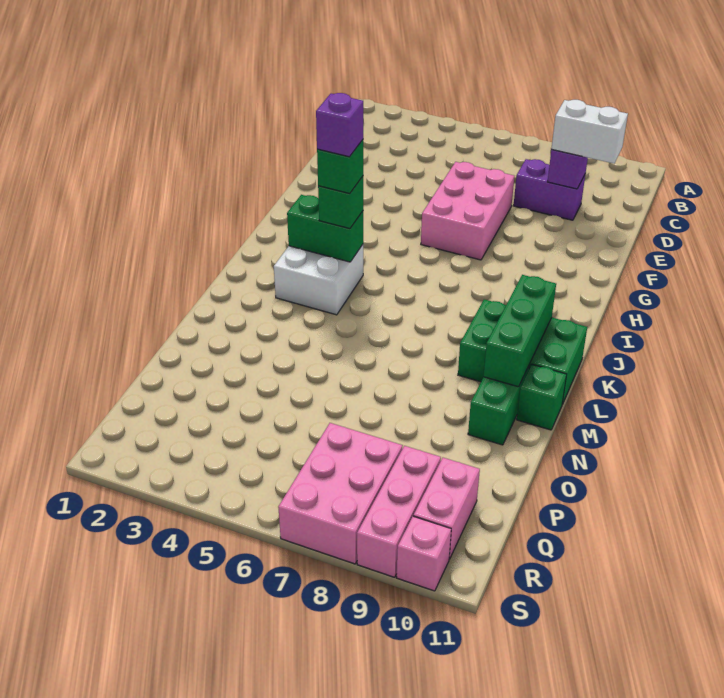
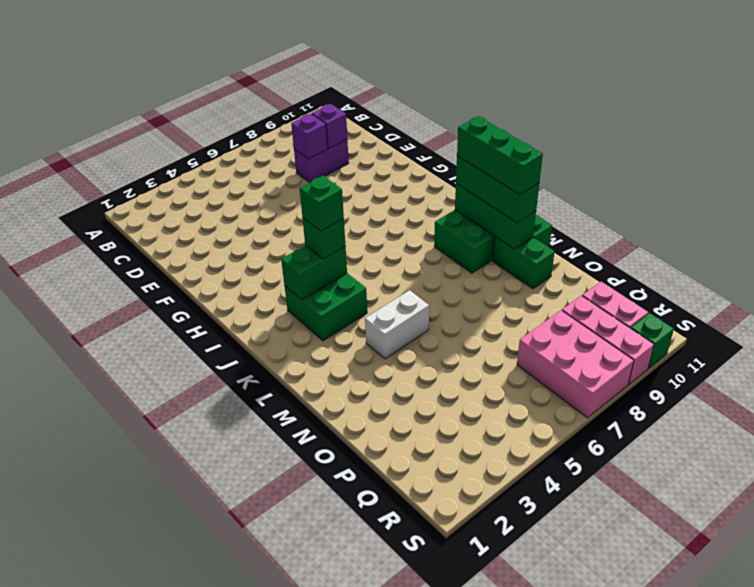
white brick D9:D10 level 3 -> white brick M4:M5 level 1
pink brick E6:G7 level 1 -> none
white brick J3:K4 level 1 -> green brick J3:K4 level 1
purple brick J4 level 5 -> purple brick D8 level 2
none -> green brick K10:M10 level 3
none -> green brick K10:M10 level 4
pink brick S10 level 1 -> green brick S10 level 1

